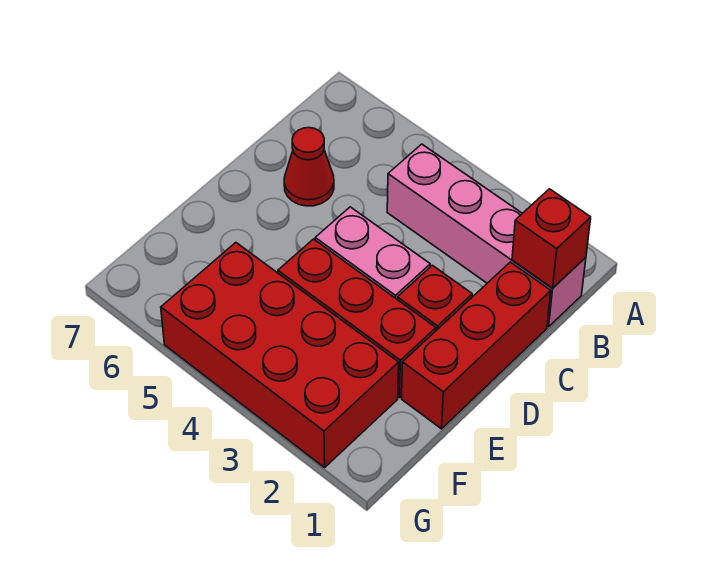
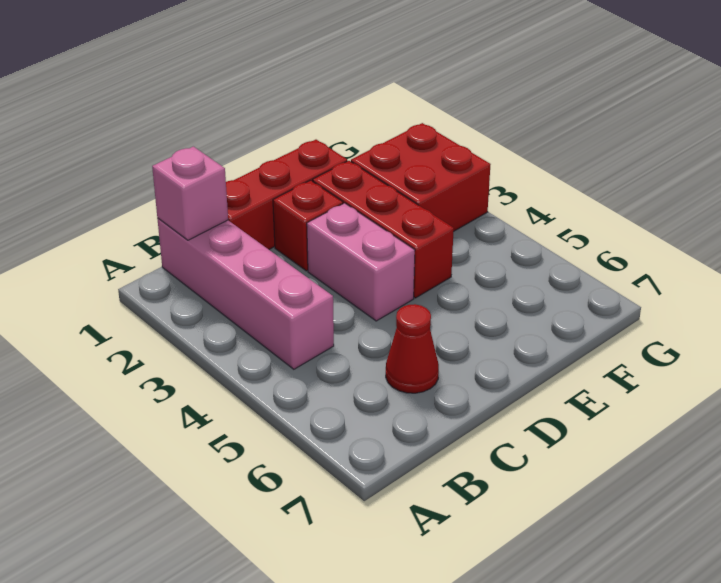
red brick B1 level 2 -> pink brick B1 level 2
red brick F2:G5 level 1 -> red brick F2:G3 level 1

